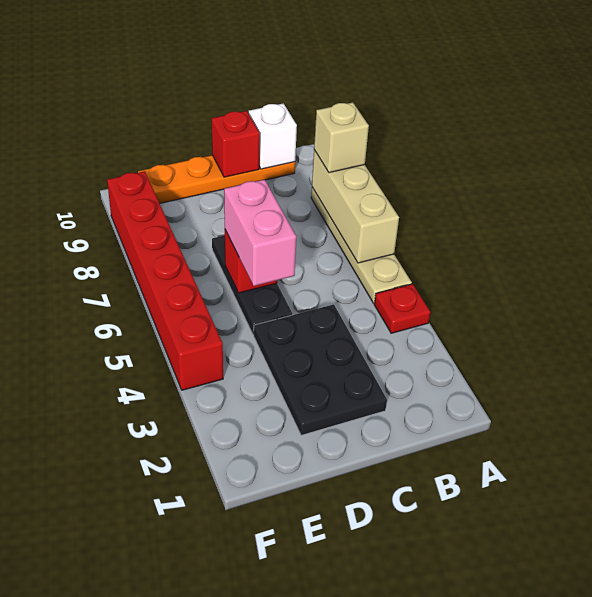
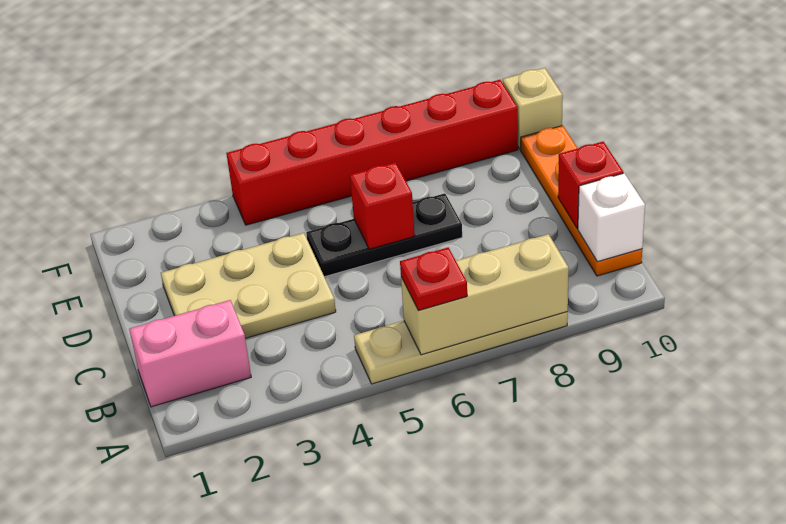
red plate A4 level 1 -> red plate A6 level 3
tan brick A8 level 3 -> tan brick F10 level 1
black plate C2:D4 level 1 -> tan plate C2:D4 level 1
pink brick D5:D6 level 3 -> pink brick B1:B2 level 1

